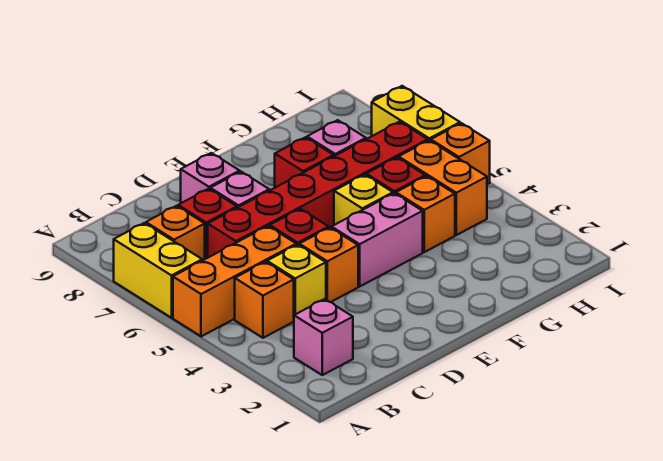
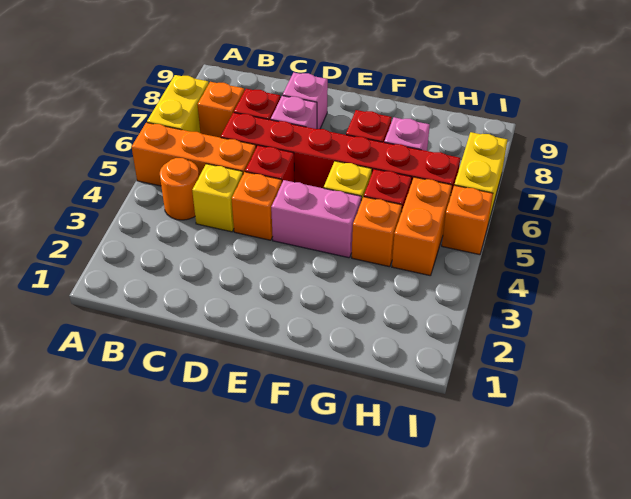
pink brick B2 level 1 -> none
orange brick B4 level 1 -> orange round brick B4 level 1

